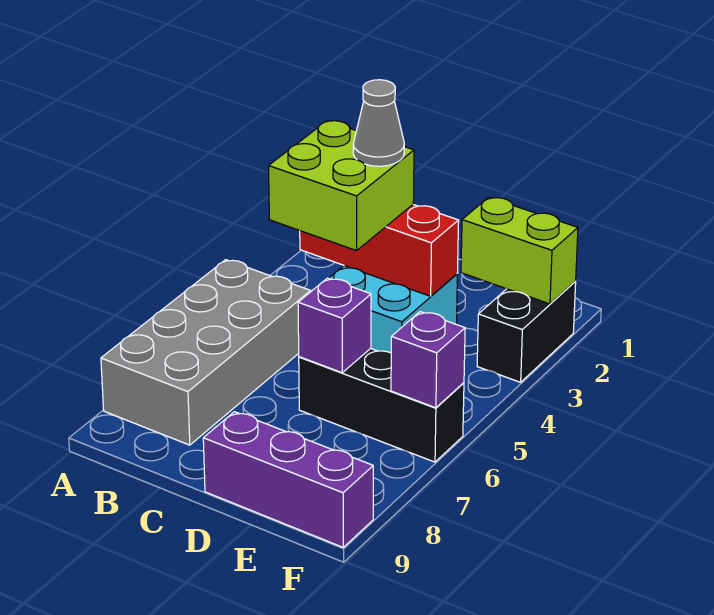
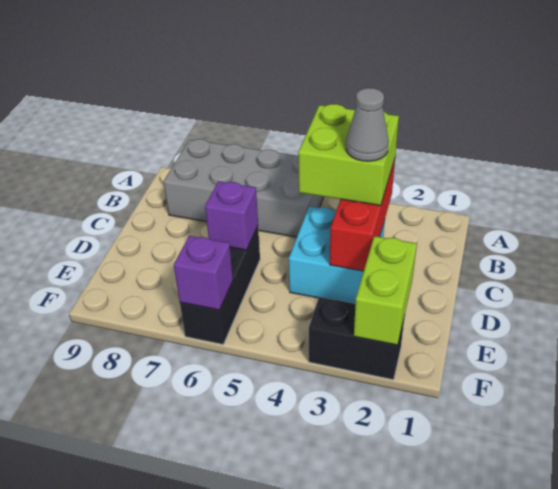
purple brick D9:F9 level 1 -> none

